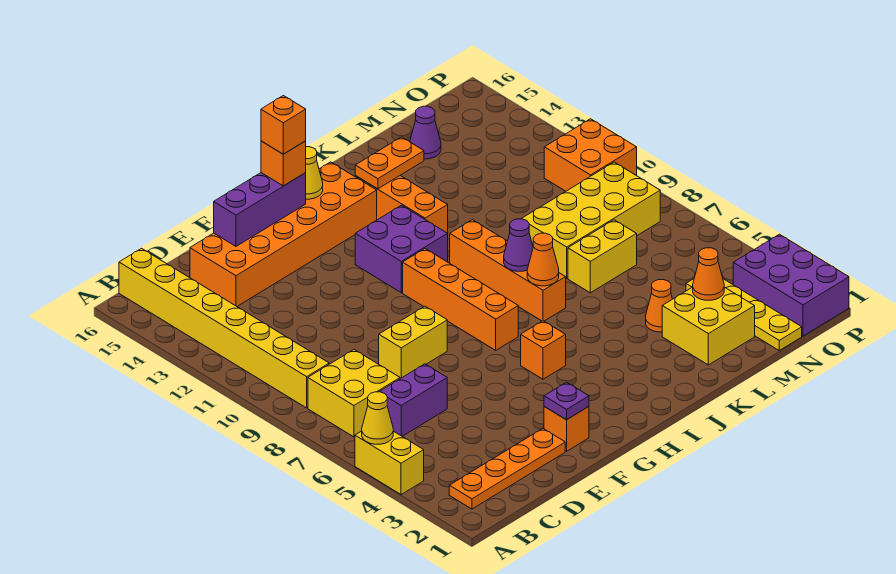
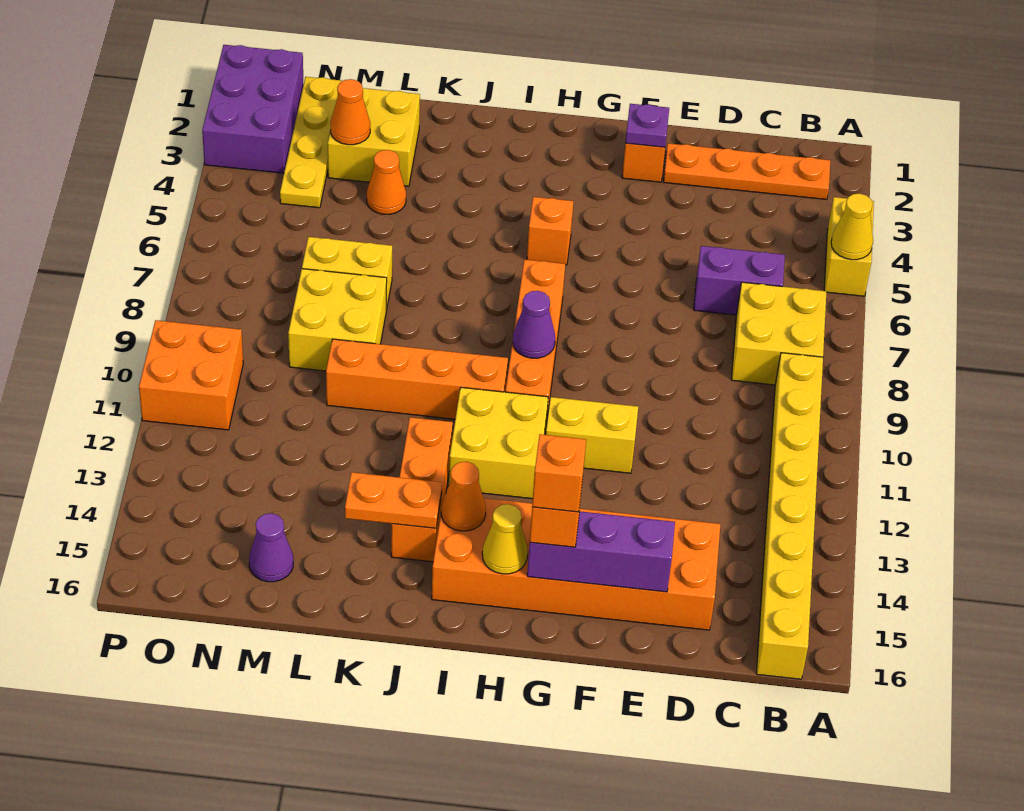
yellow brick E8:F8 level 1 -> yellow brick F11:G11 level 1
purple brick H11:I12 level 1 -> yellow brick H11:I12 level 1
orange brick J7:J10 level 1 -> orange brick I10:L10 level 1
orange cone J7 level 2 -> orange cone I14 level 2
purple cone J8 level 2 -> purple cone H9 level 2
yellow brick L8:O9 level 1 -> yellow brick L8:M9 level 1

